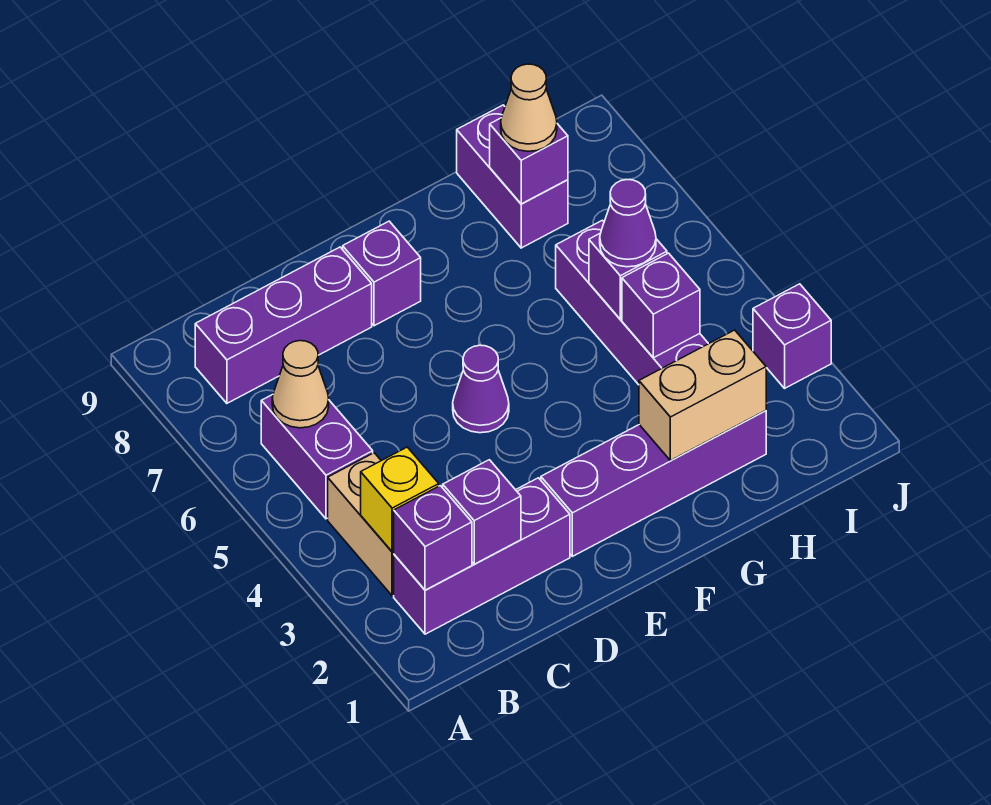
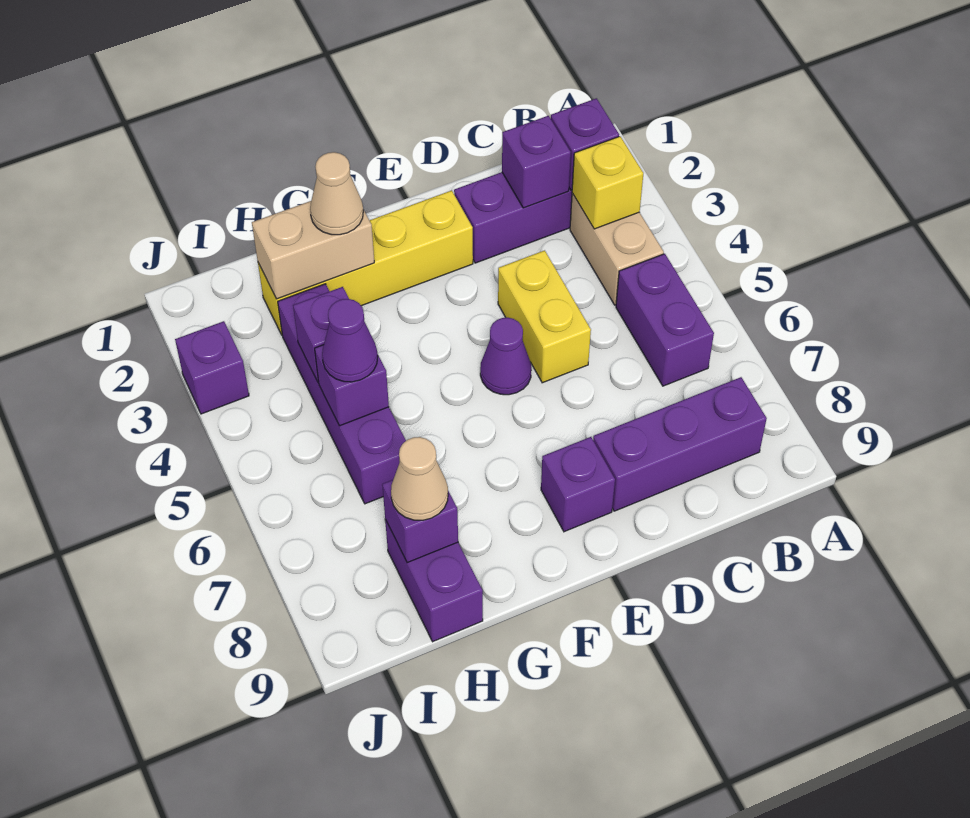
tan cone B6 level 2 -> tan cone G2 level 3
none -> yellow brick D4:D5 level 1
purple brick E2:H2 level 1 -> yellow brick E2:H2 level 1

